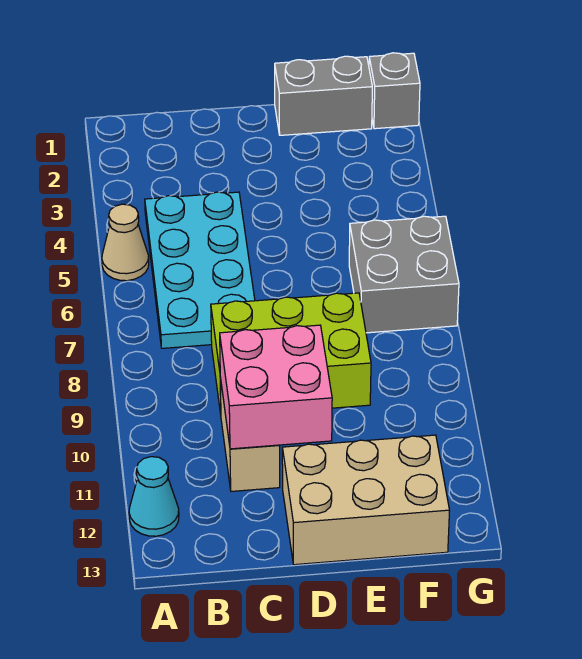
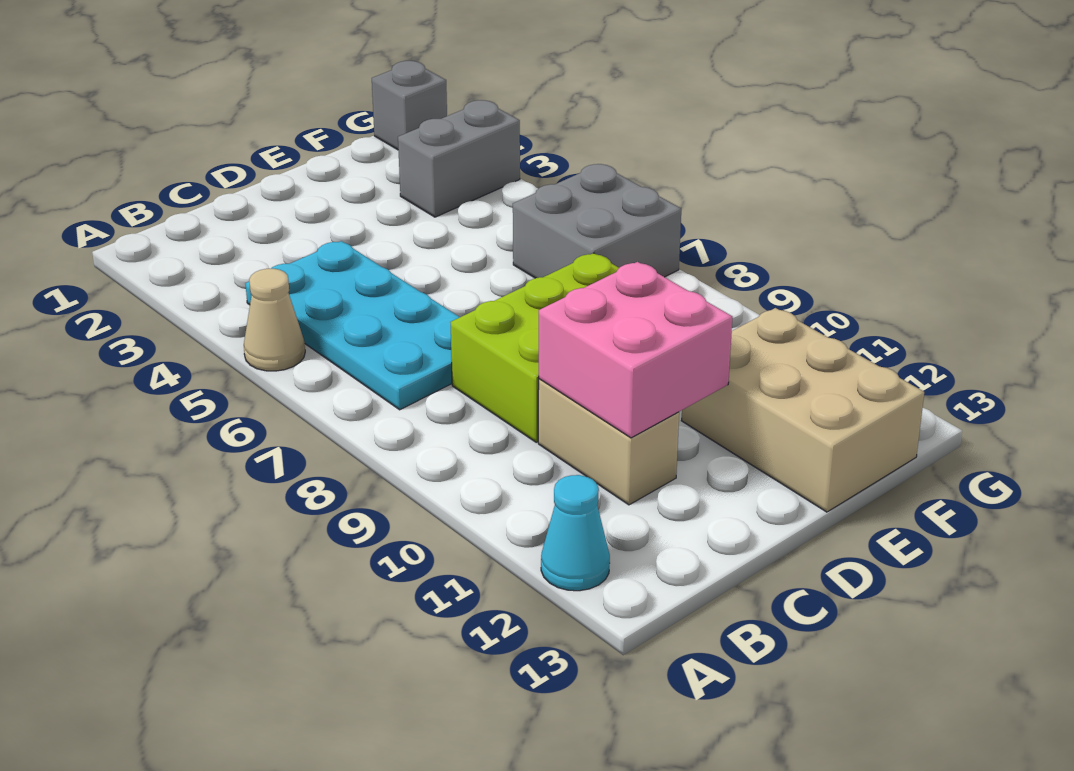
tan brick D12:F13 level 1 -> tan brick E11:F13 level 1
grey brick E1:F1 level 1 -> grey brick F3:G3 level 1

